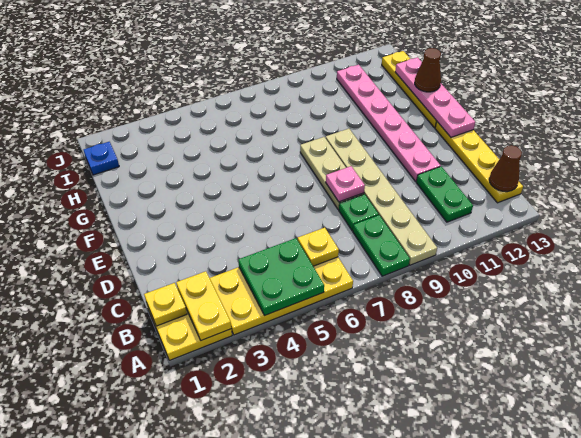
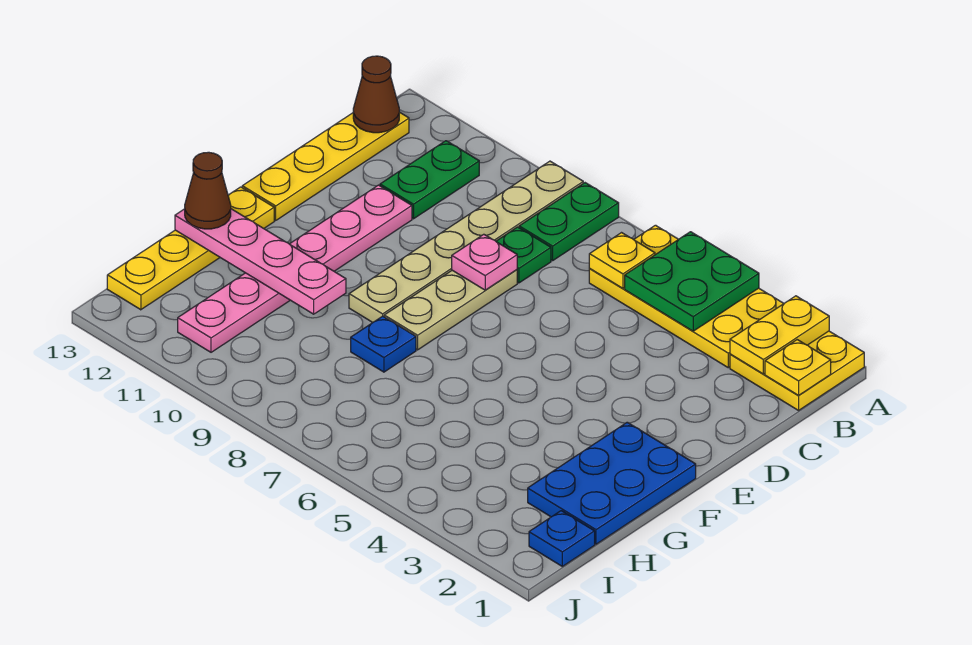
pink plate E13:H13 level 2 -> pink plate G10:G13 level 2
none -> blue plate F1:H2 level 1
none -> blue plate G8 level 1

